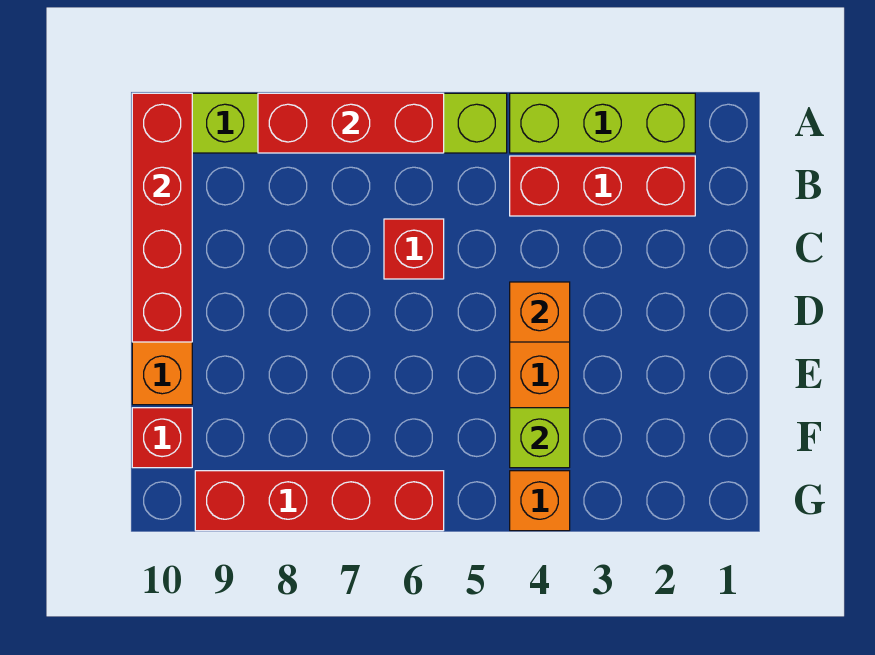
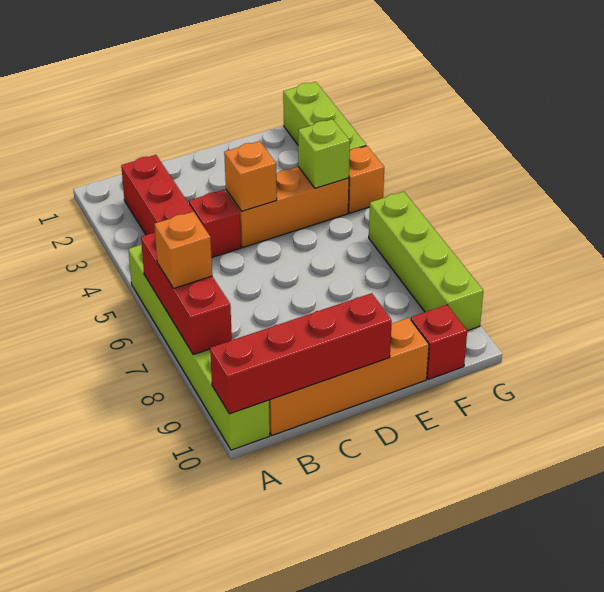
lime brick A2:A4 level 1 -> lime brick G1:G3 level 1
none -> orange brick A7 level 3
red brick C6 level 1 -> red brick C4 level 1
red brick G6:G9 level 1 -> lime brick G6:G9 level 1

